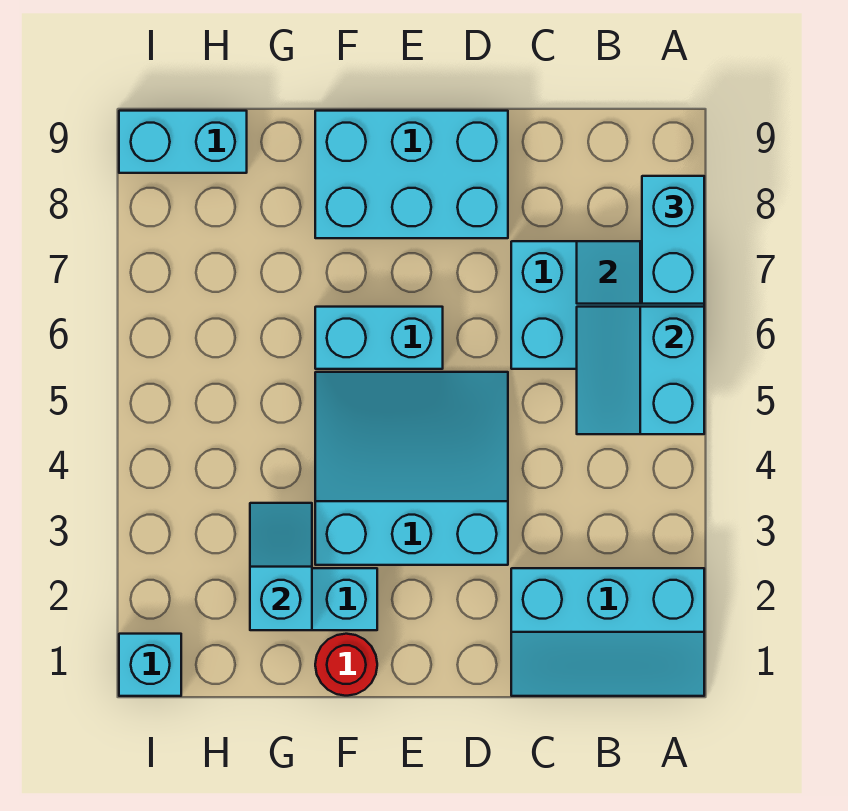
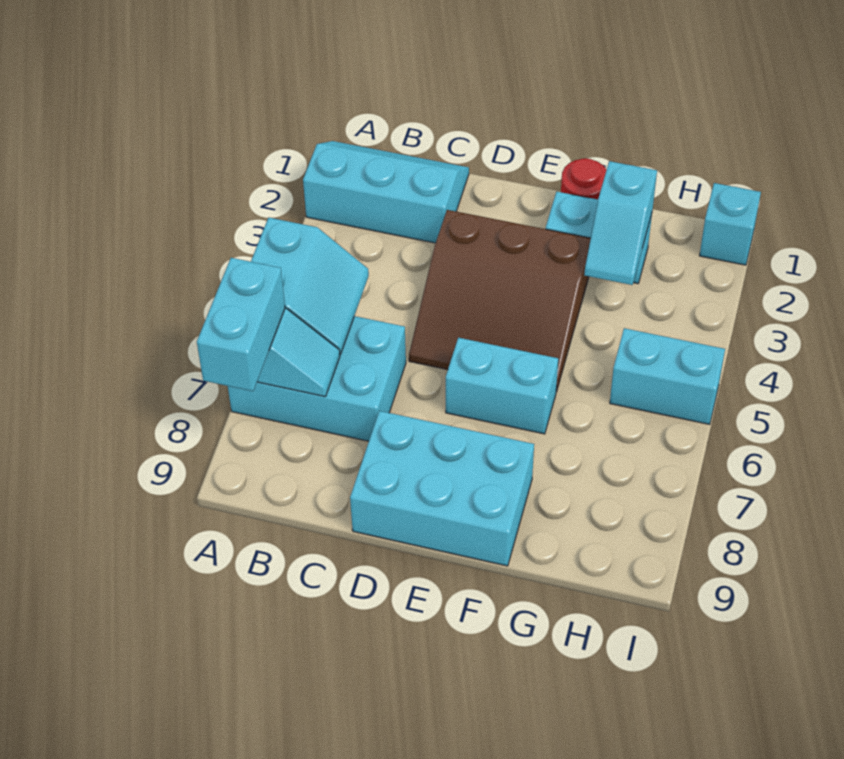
cyan slope D3:F5 level 1 top 3 -> brown slope D3:F5 level 1 top 3
cyan brick H9:I9 level 1 -> cyan brick H5:I5 level 1

